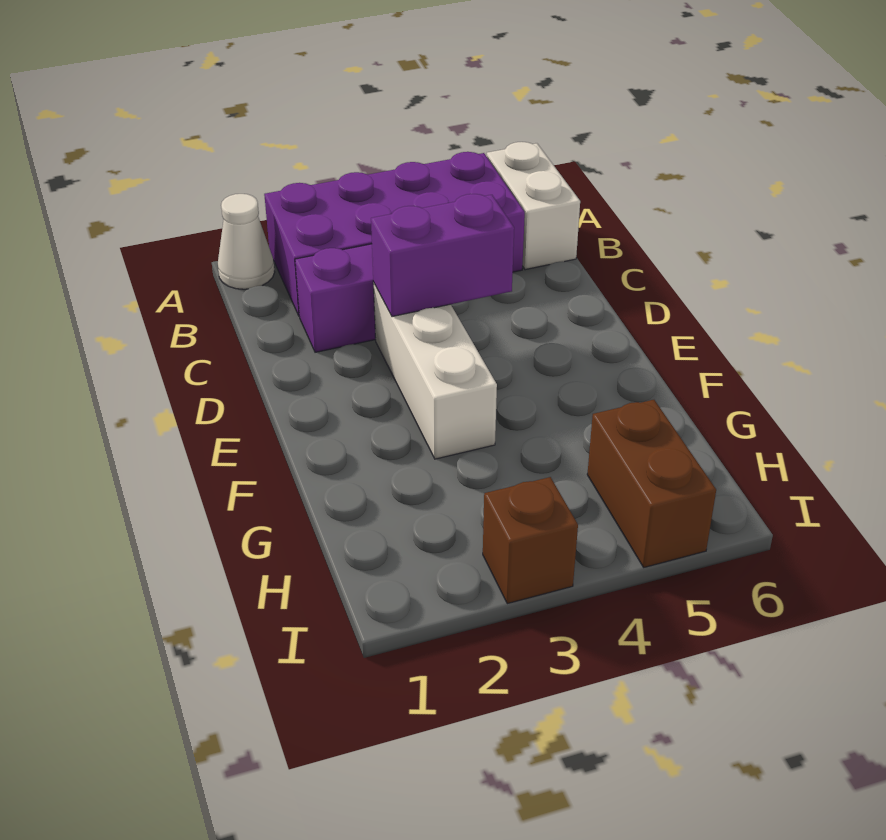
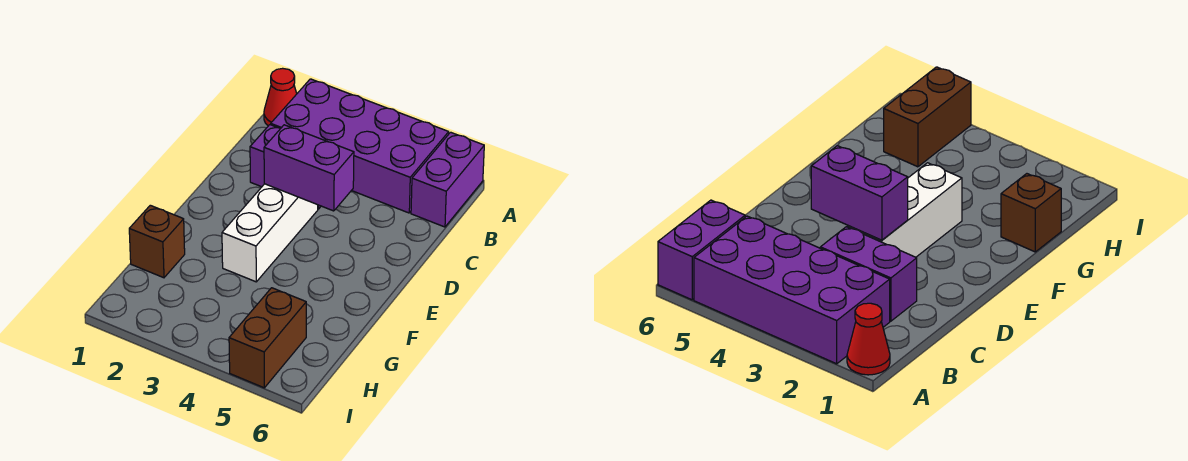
white cone A1 level 1 -> red cone A1 level 1
white brick A6:B6 level 1 -> purple brick A6:B6 level 1
brown brick I3 level 1 -> brown brick G1 level 1

